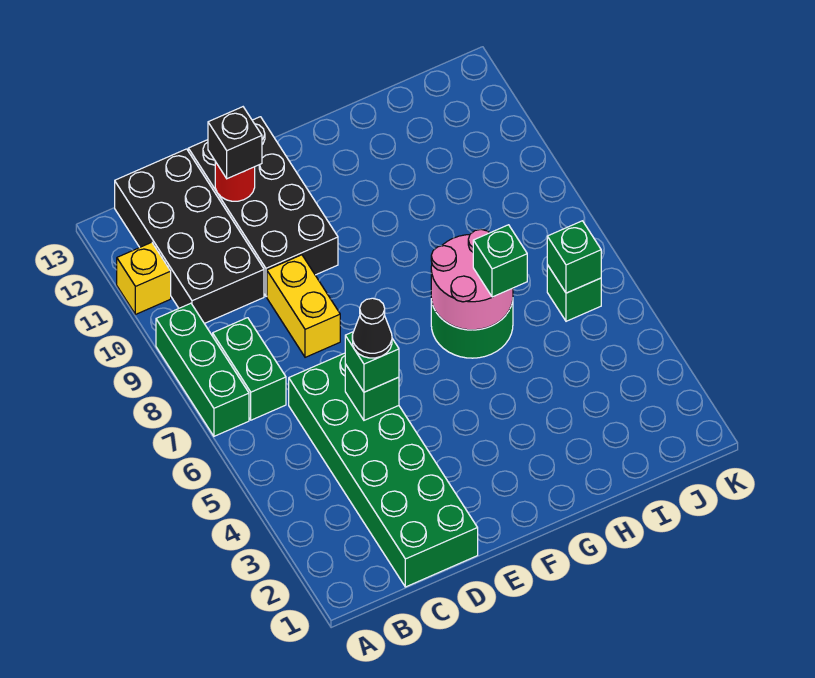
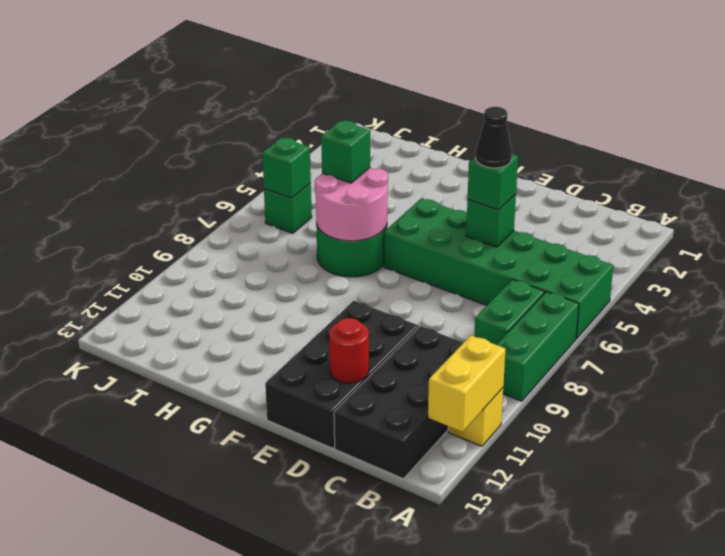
green brick C1:D6 level 1 -> green brick A5:F6 level 1
yellow brick D8:D9 level 1 -> yellow brick A11:A12 level 2
black brick D12 level 3 -> none

